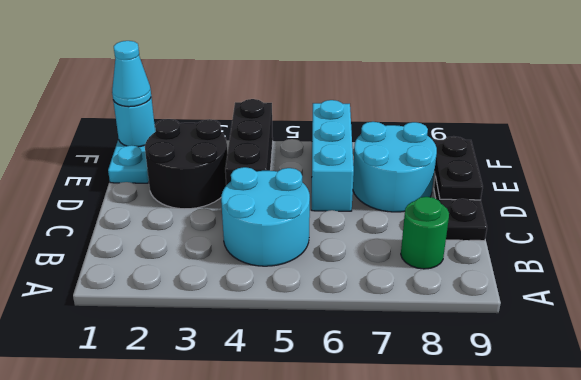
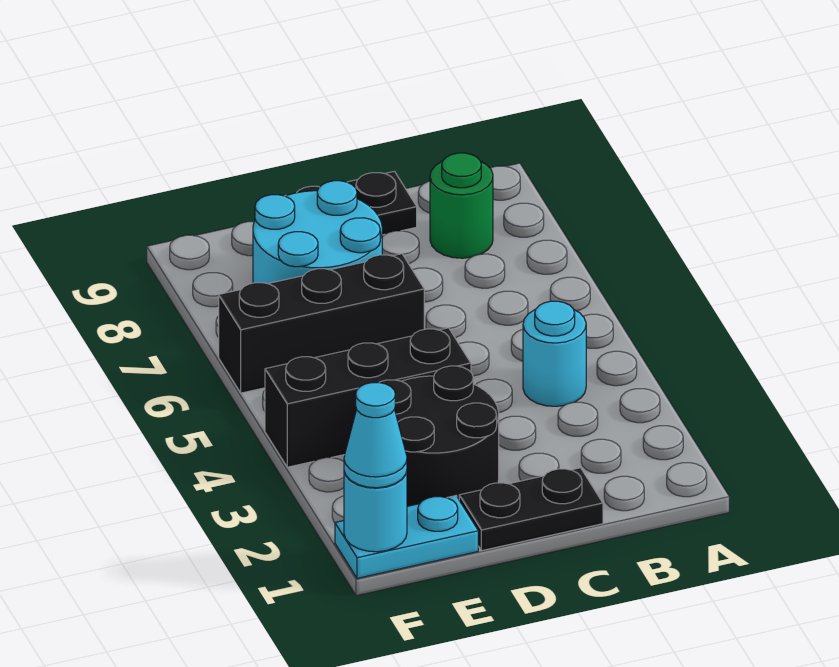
cyan round brick B4:C5 level 1 -> cyan round brick B4 level 1
cyan brick D6:F6 level 1 -> black brick D6:F6 level 1
black plate D9:E9 level 2 -> black plate C1:D1 level 1

